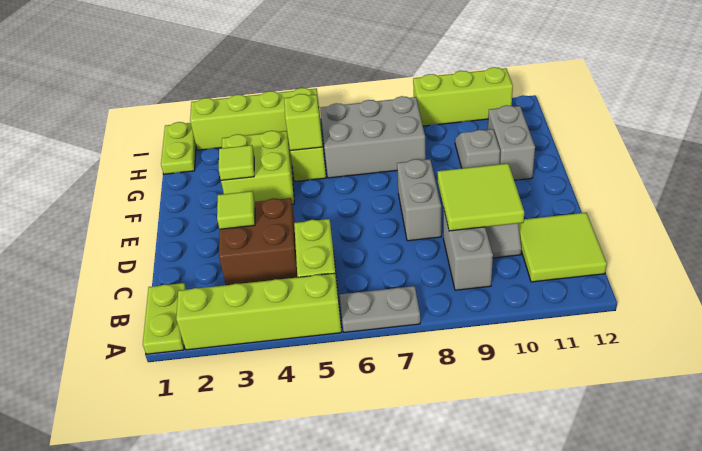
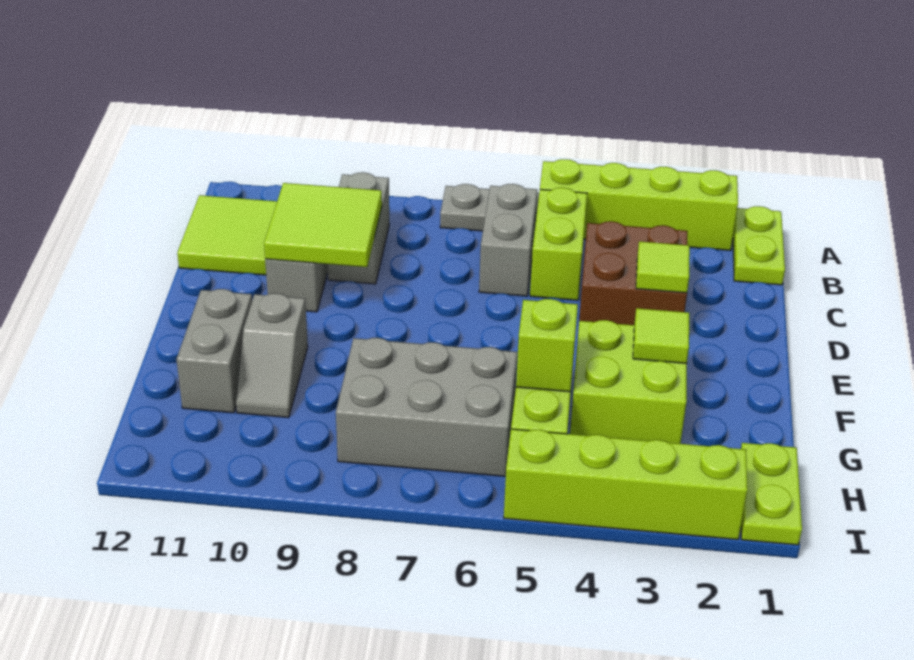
grey brick D8:E8 level 1 -> grey brick B6:C6 level 1
lime brick I9:I11 level 1 -> none

